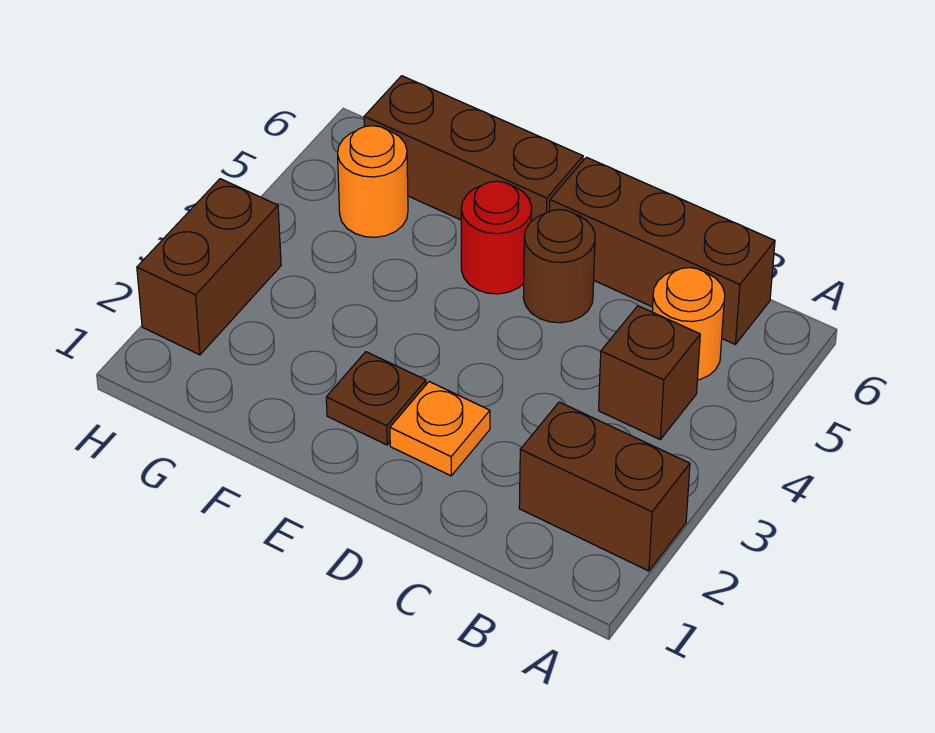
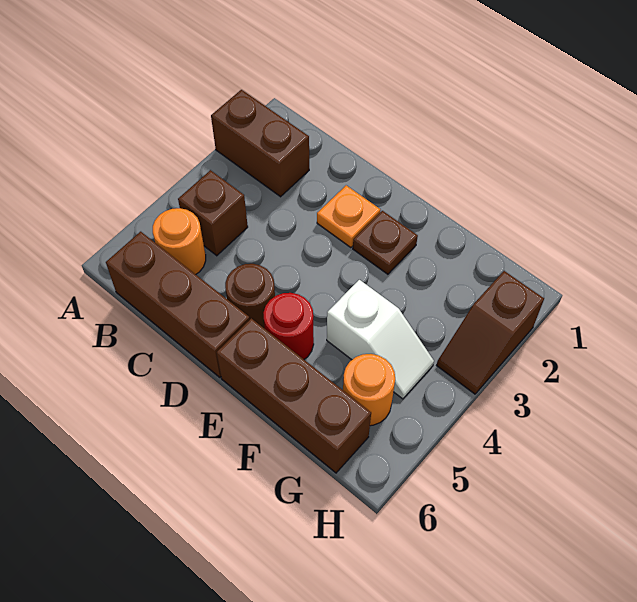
none -> white slope F4:G4 level 1 top F
brown brick H2:H3 level 1 -> brown slope H2:H3 level 1 top 2

